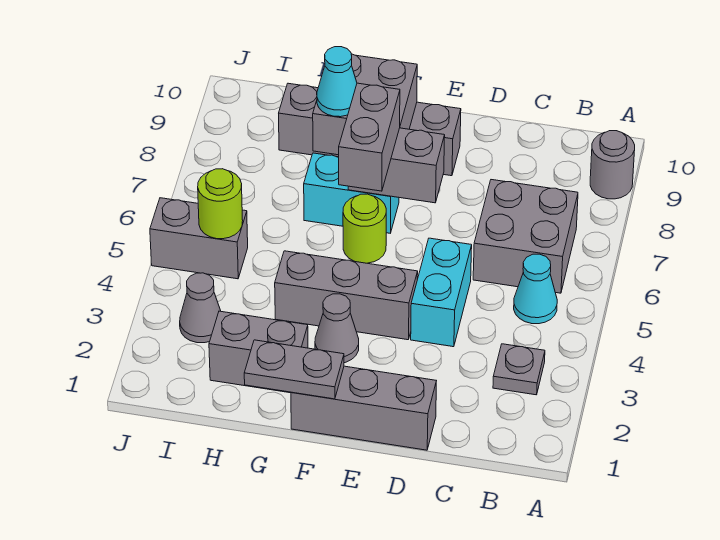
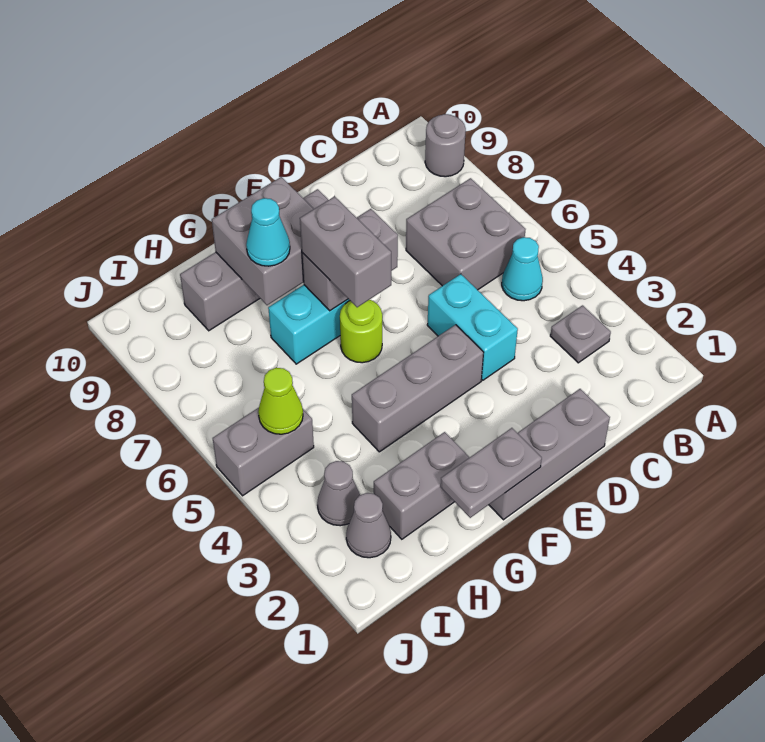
grey cone F3 level 1 -> grey cone I2 level 1
lime round brick I5 level 2 -> lime cone I5 level 2

